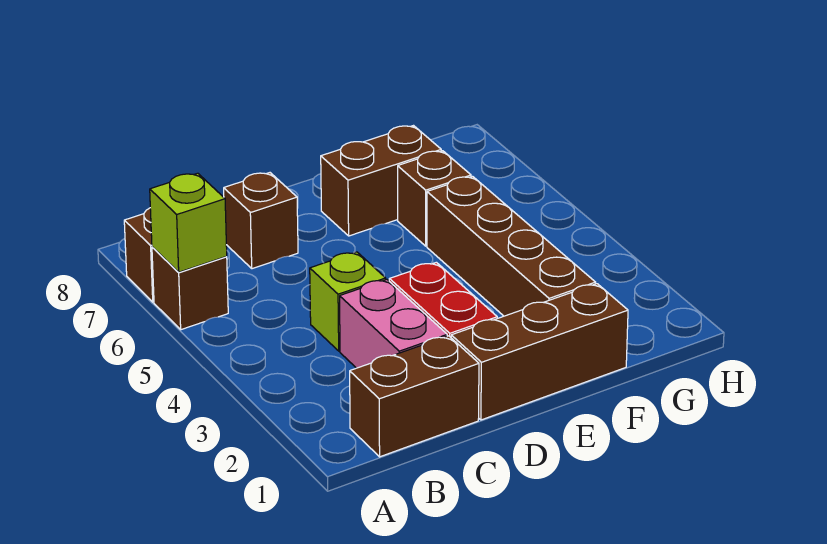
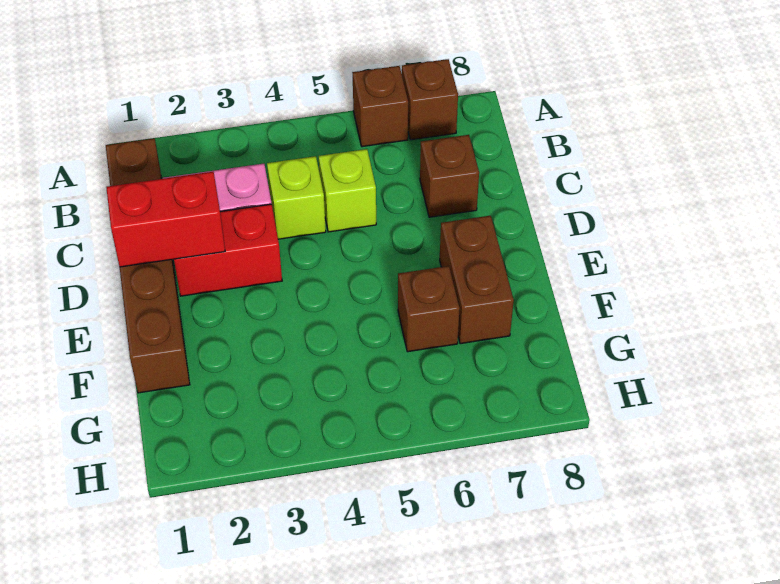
lime brick A6 level 2 -> lime brick C5 level 1
none -> red brick D1:D2 level 2
brown brick F2:F5 level 1 -> none

